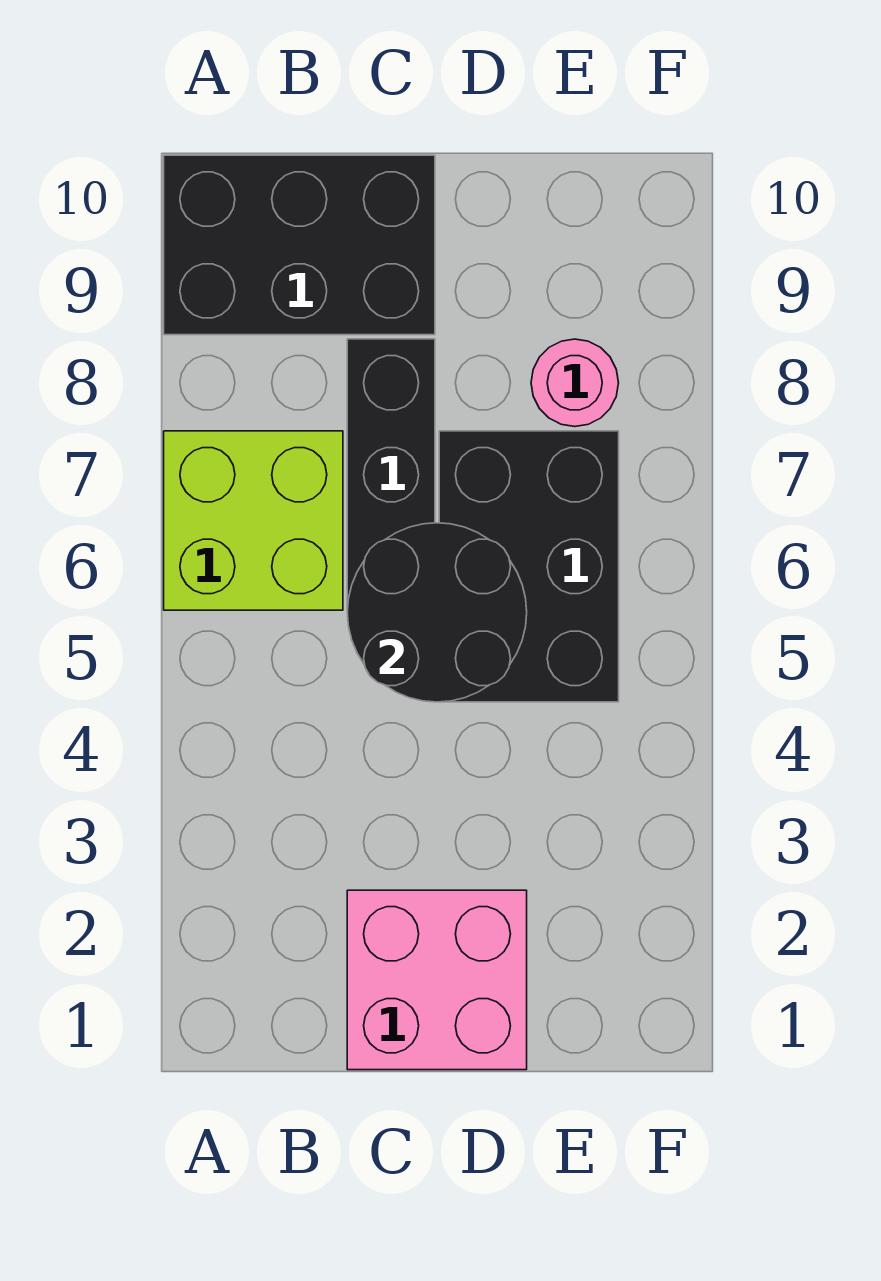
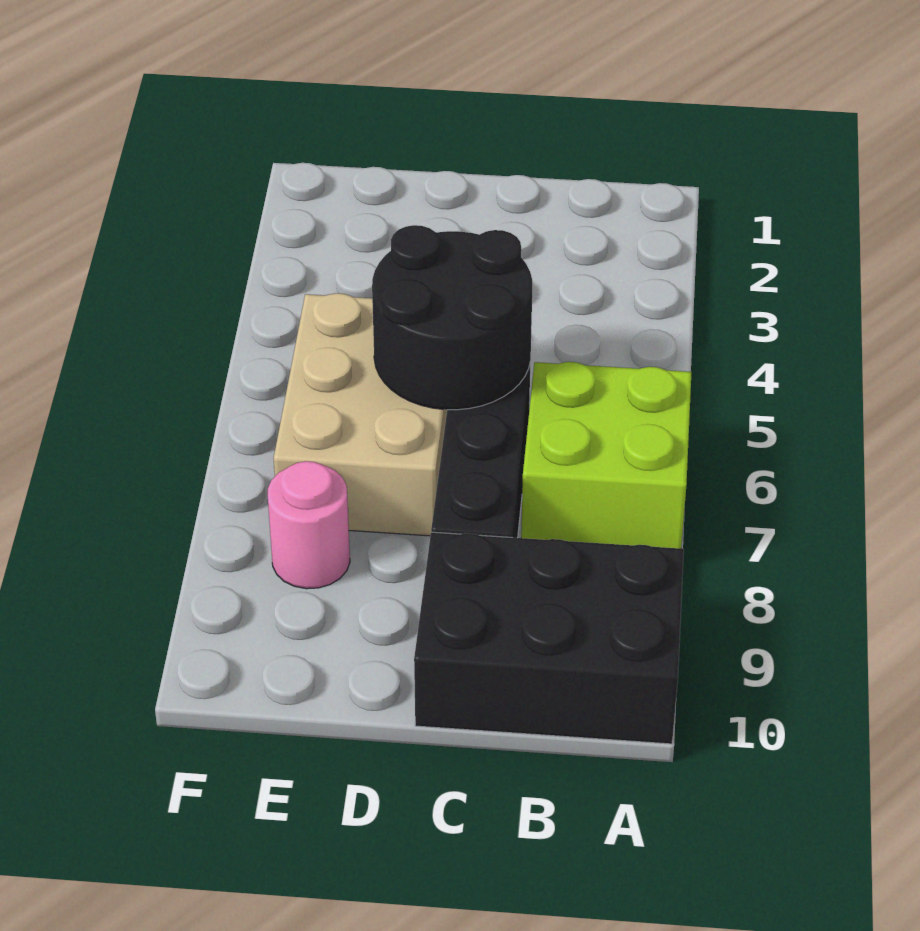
pink brick C1:D2 level 1 -> none
black brick D5:E7 level 1 -> tan brick D5:E7 level 1

